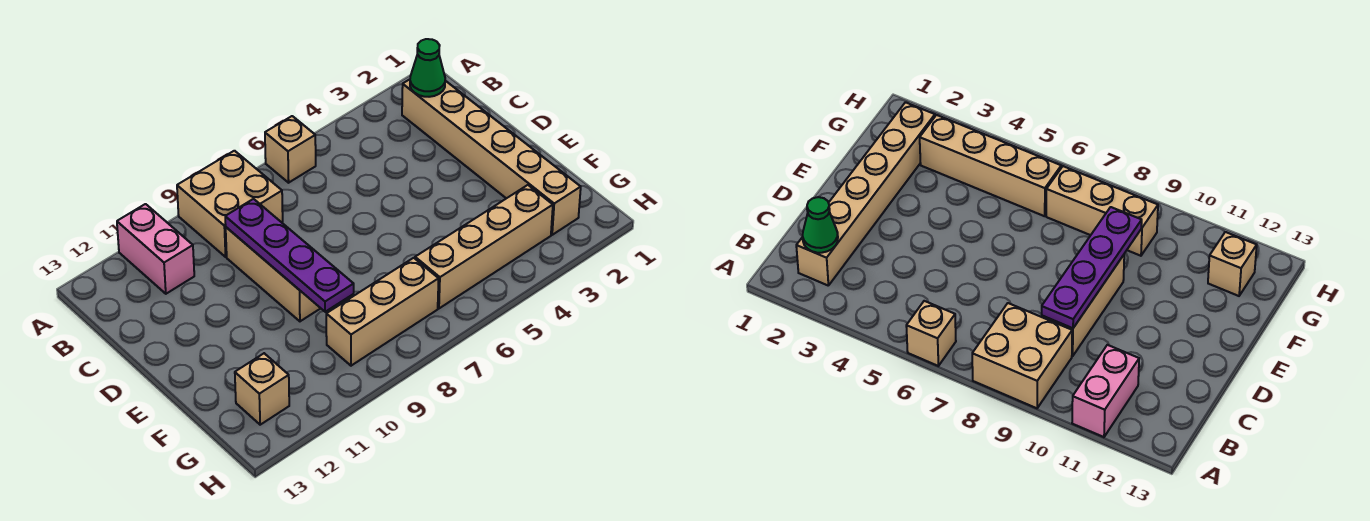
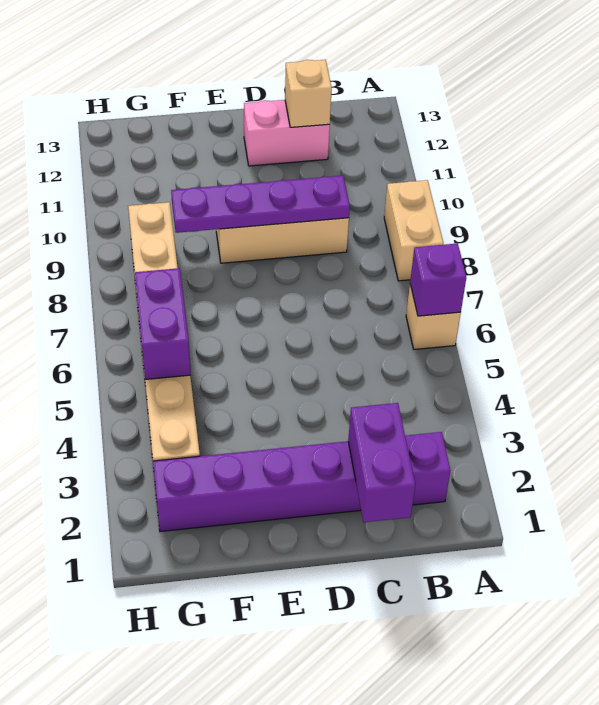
none -> purple brick A6 level 2
tan brick A8:B9 level 1 -> tan brick A8:A9 level 1
pink brick A11:B11 level 1 -> pink brick C12:D12 level 1
tan brick B2:G2 level 1 -> purple brick B2:G2 level 1
green cone B2 level 2 -> none
none -> purple brick C1:C2 level 2
none -> purple brick G5:G6 level 2
tan brick G12 level 1 -> tan brick C12 level 2

